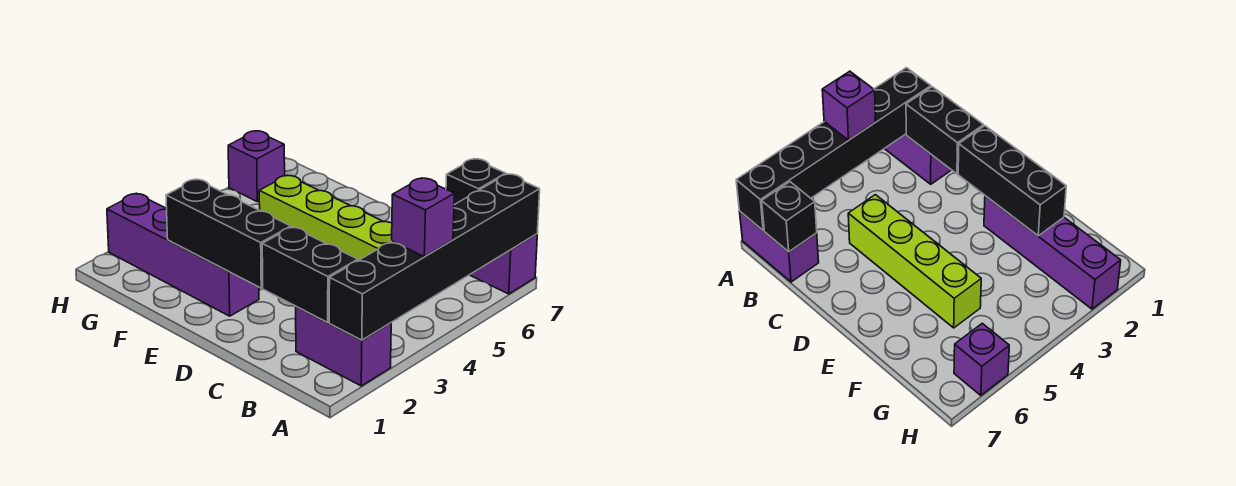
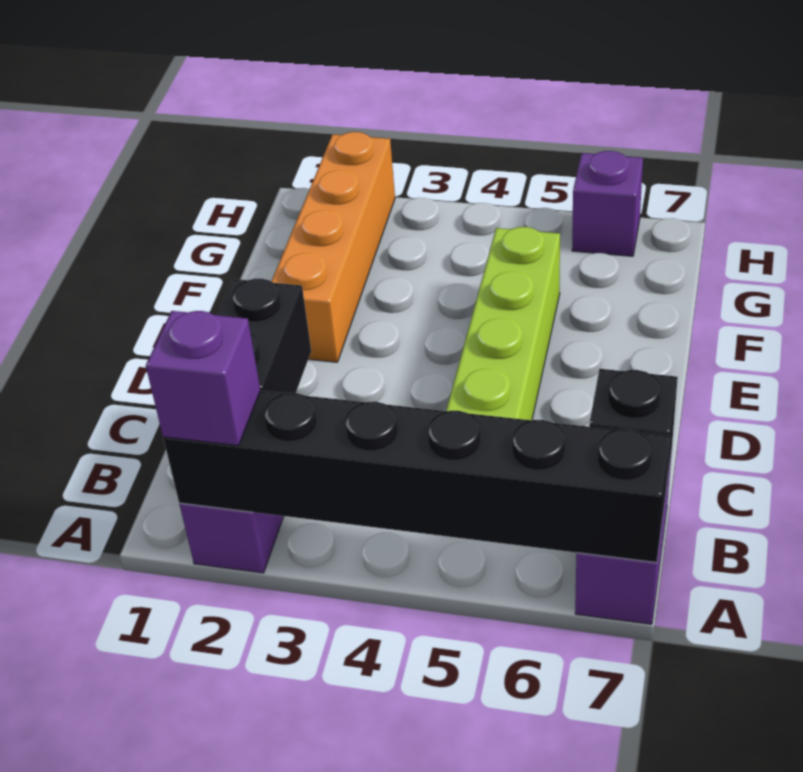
purple brick A4 level 3 -> purple brick A2 level 3
black brick D2:F2 level 2 -> none
purple brick E2:H2 level 1 -> orange brick E2:H2 level 1

